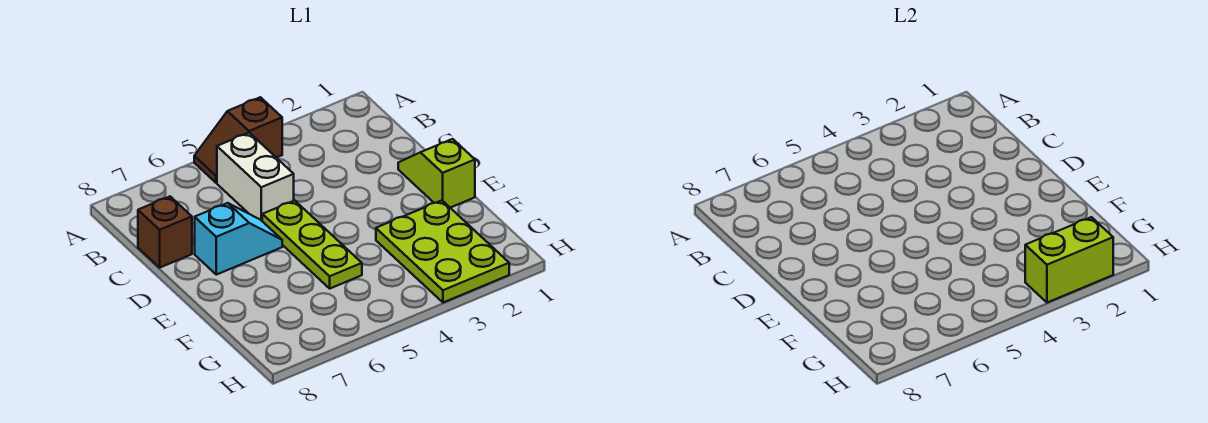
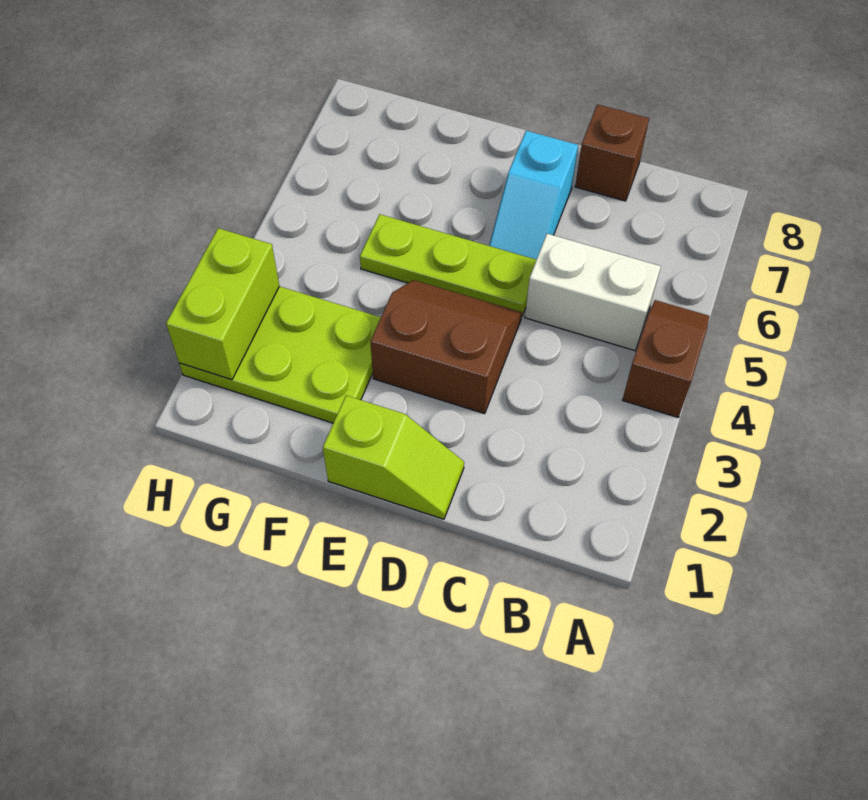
none -> brown slope D3:E4 level 1 top 3

